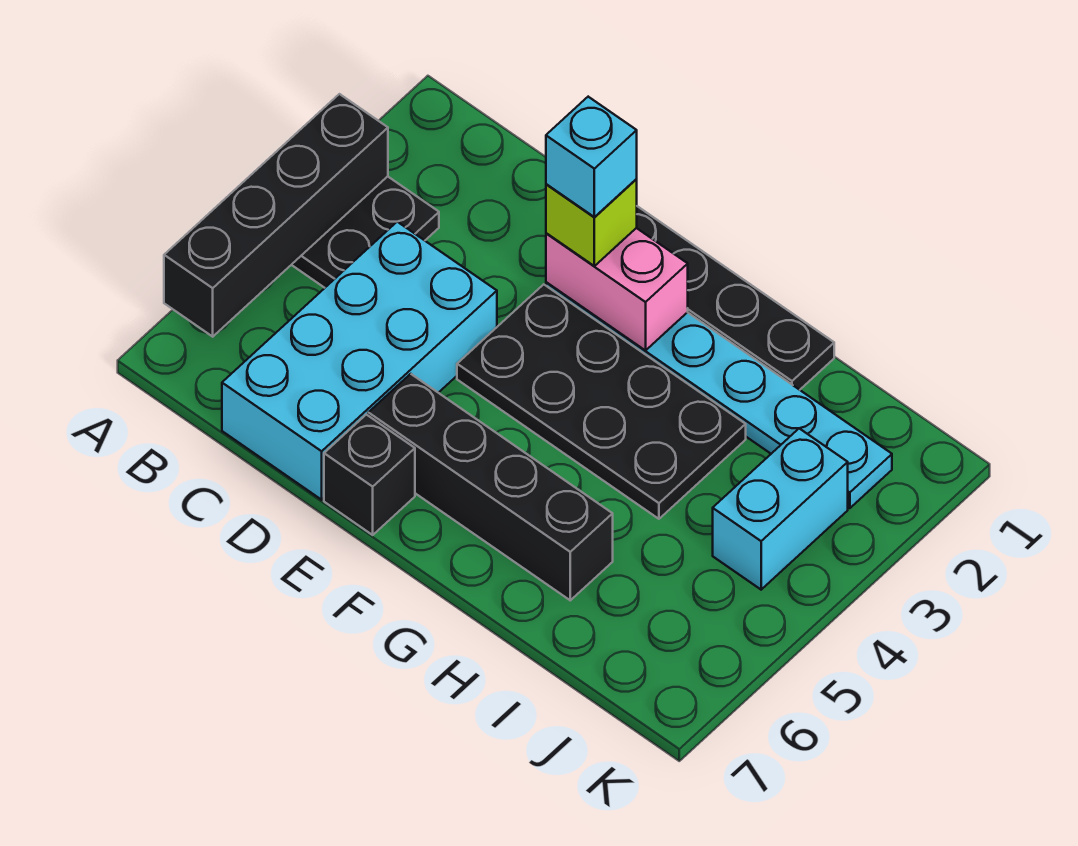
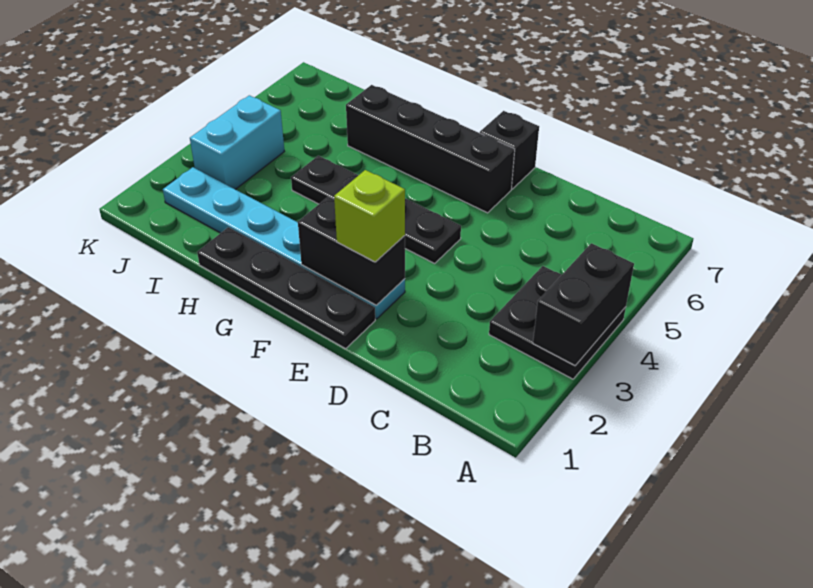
black brick A3:A6 level 2 -> black brick A3:A4 level 2
cyan brick C4:D7 level 1 -> none
pink brick E2:F2 level 2 -> black brick E2:F2 level 2
cyan brick E2 level 4 -> none
black plate E3:H4 level 1 -> black plate E4:H4 level 1

